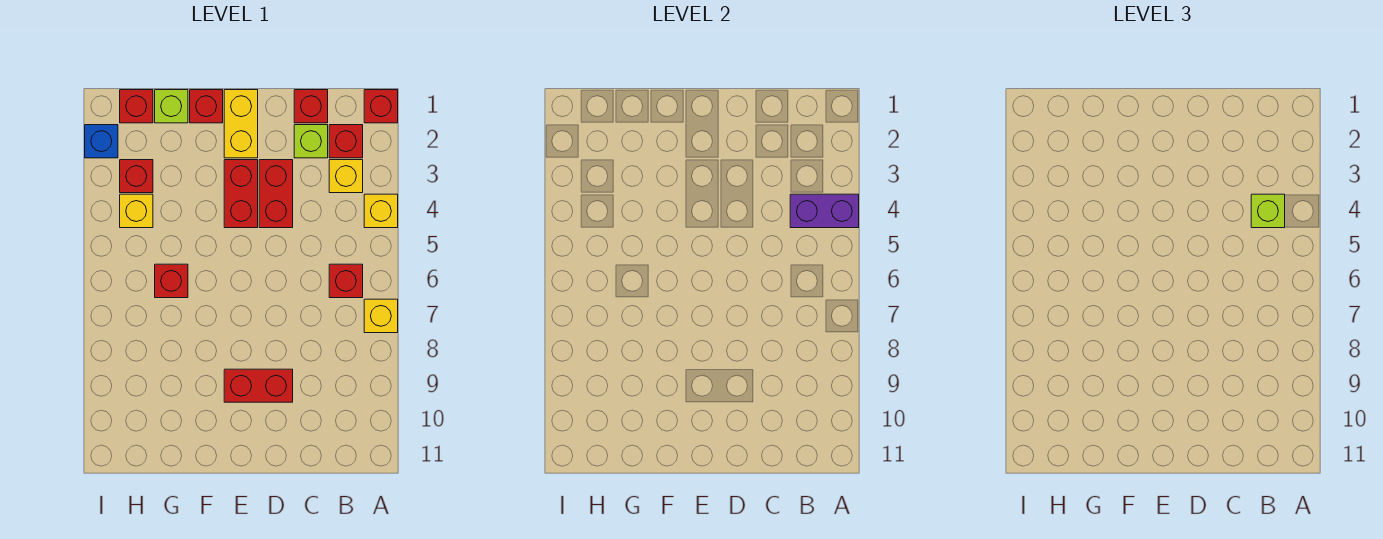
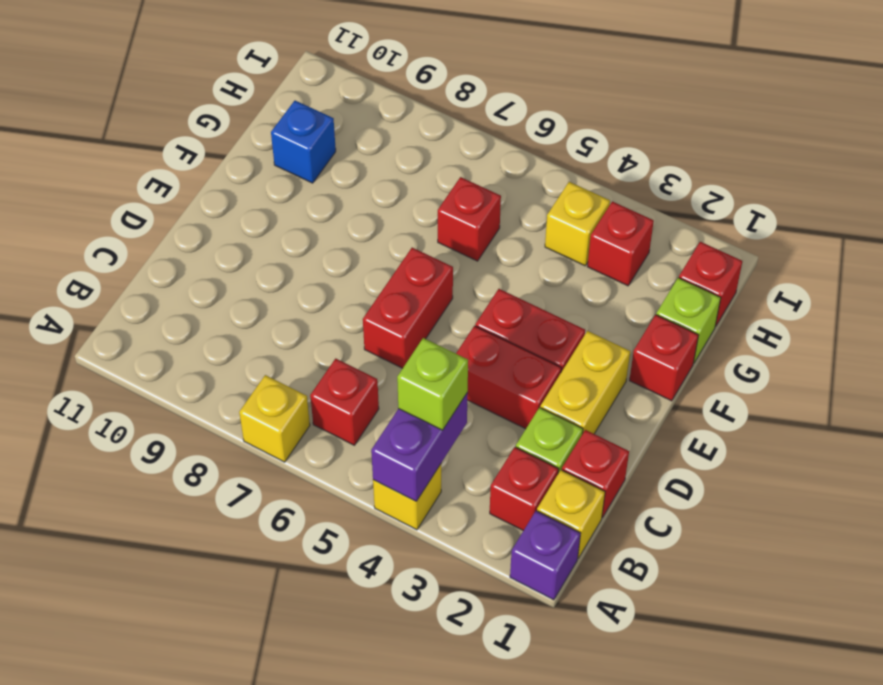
red brick A1 level 1 -> purple brick A1 level 1
yellow brick B3 level 1 -> yellow brick B1 level 1
red brick D9:E9 level 1 -> red brick D6:E6 level 1
yellow brick E1:E2 level 1 -> yellow brick D2:E2 level 1
blue brick I2 level 1 -> blue brick G10 level 1

